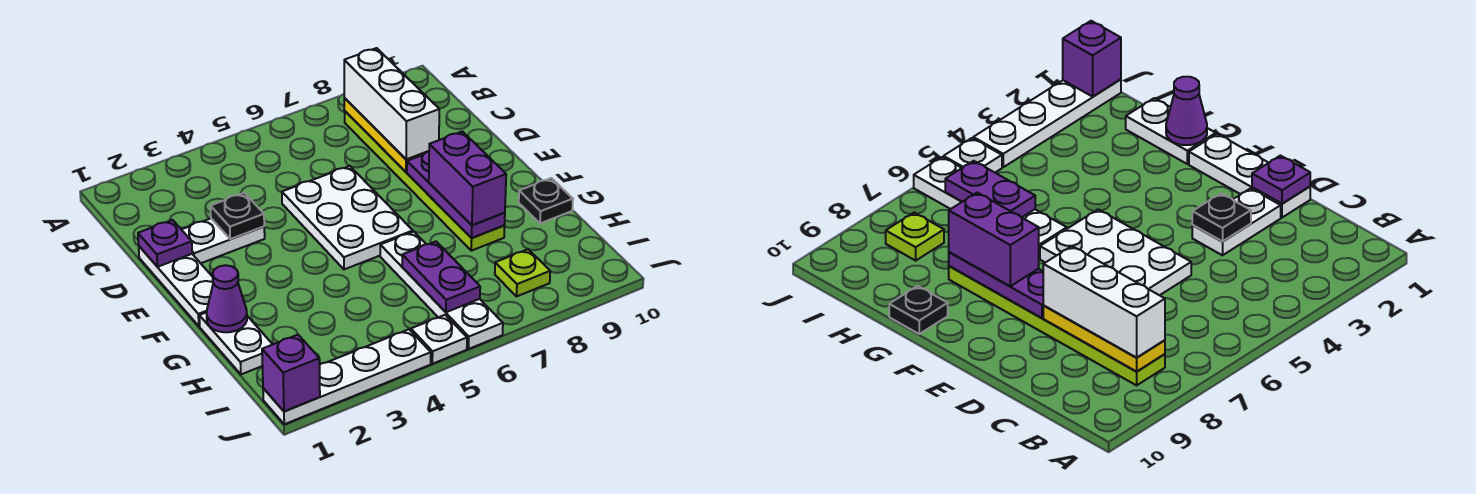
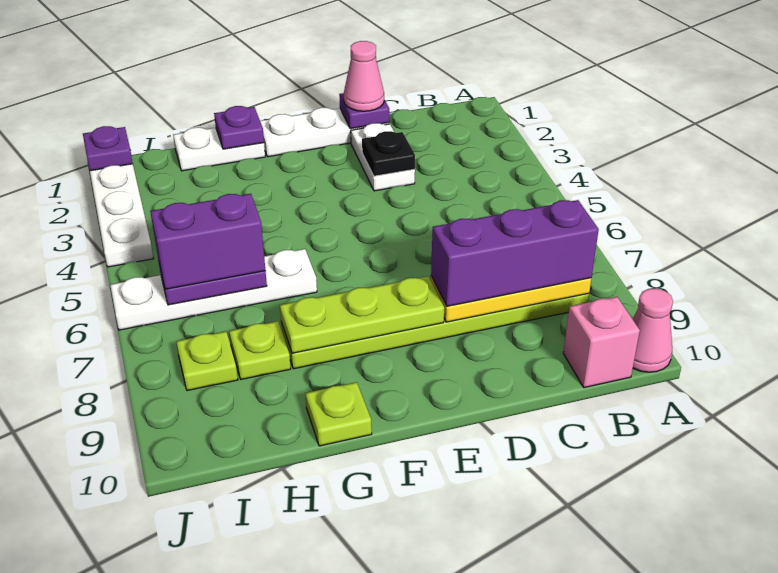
none -> pink cone A10 level 1
white brick B8:D8 level 3 -> purple brick B8:D8 level 3
none -> pink brick B10 level 1
none -> pink cone D1 level 3
white plate D5:F6 level 1 -> none
purple plate E8:G8 level 2 -> lime plate E8:G8 level 2
purple brick F8:G8 level 3 -> purple brick H6:I6 level 3
purple cone G1 level 2 -> purple plate G1 level 2
black plate G10 level 1 -> lime plate G10 level 1
none -> lime plate H8 level 1
purple brick J1 level 2 -> purple plate J1 level 2
white plate J5 level 1 -> none

